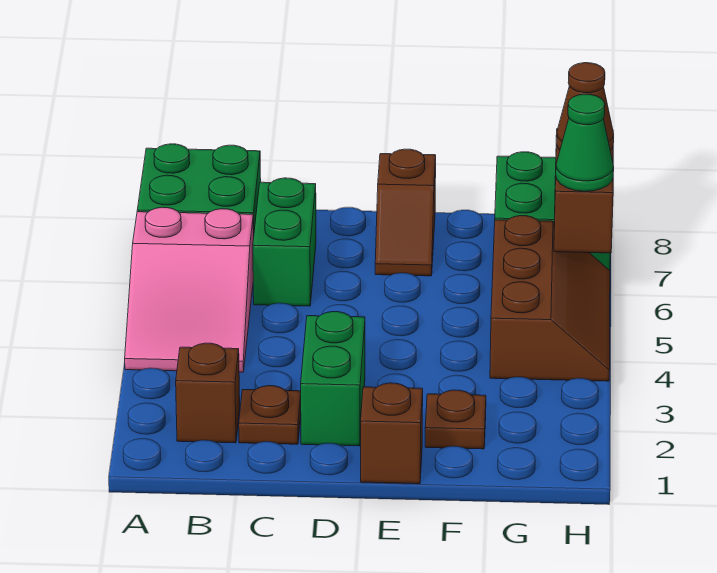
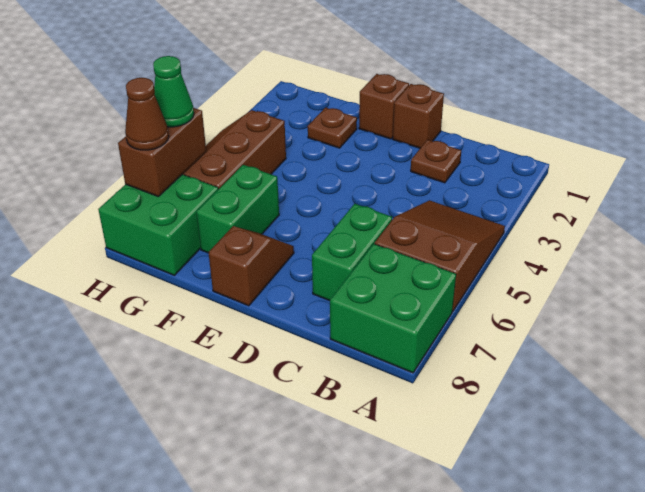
pink slope A4:B6 level 1 top 6 -> brown slope A4:B6 level 1 top 6
brown brick B2 level 1 -> brown brick D1 level 1
green brick D2:D3 level 1 -> green brick F6:F7 level 1

